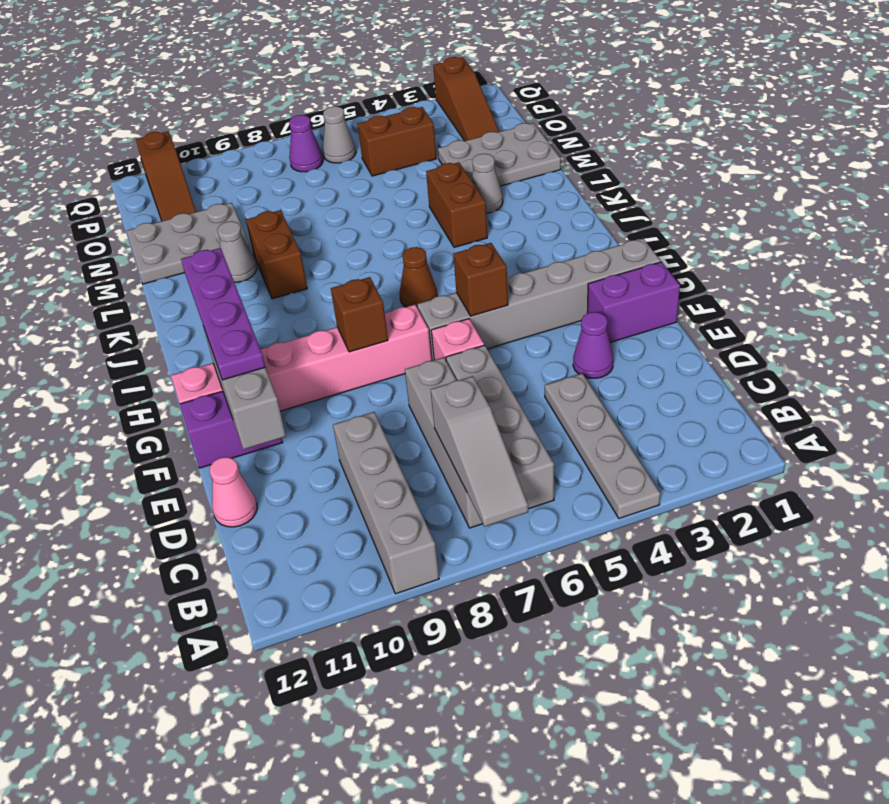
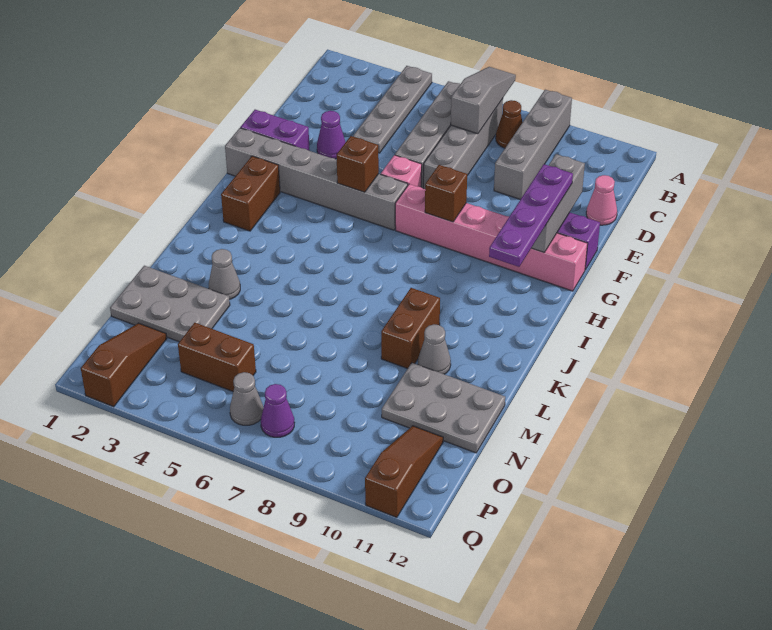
brown cone I6 level 1 -> brown cone B8 level 1
brown brick K4:L4 level 1 -> brown brick H2:I2 level 1

